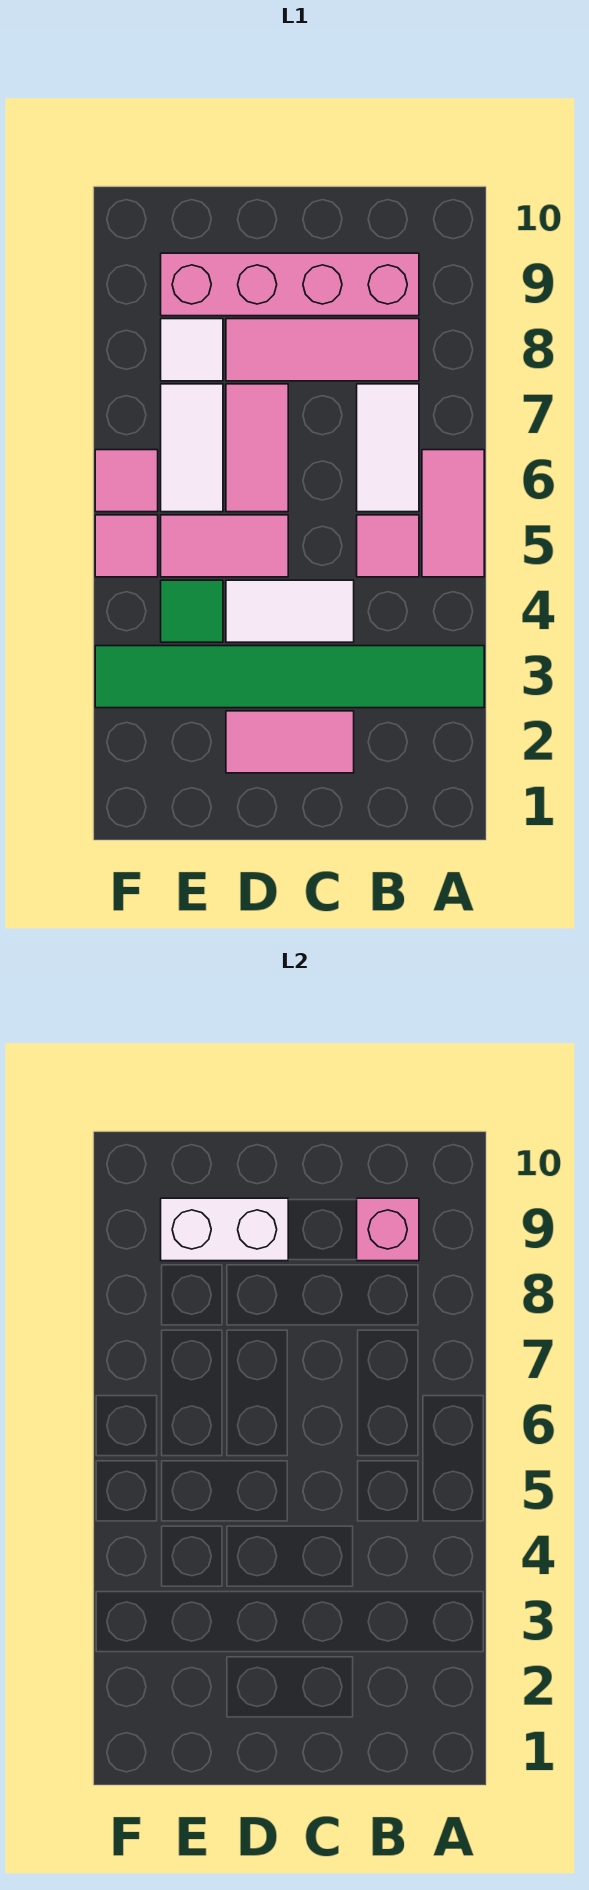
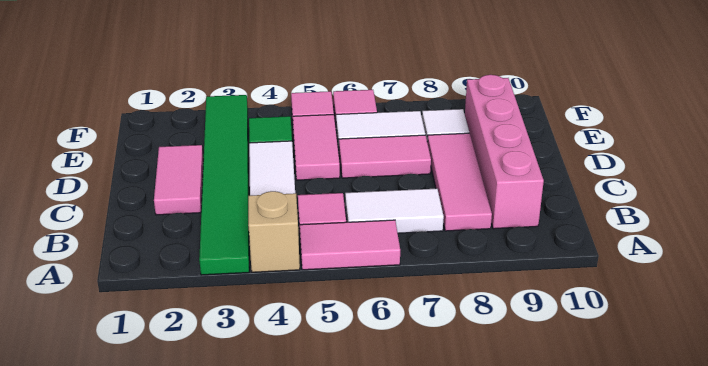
none -> tan brick A4 level 1
pink brick B9 level 2 -> none
white brick D9:E9 level 2 -> none

